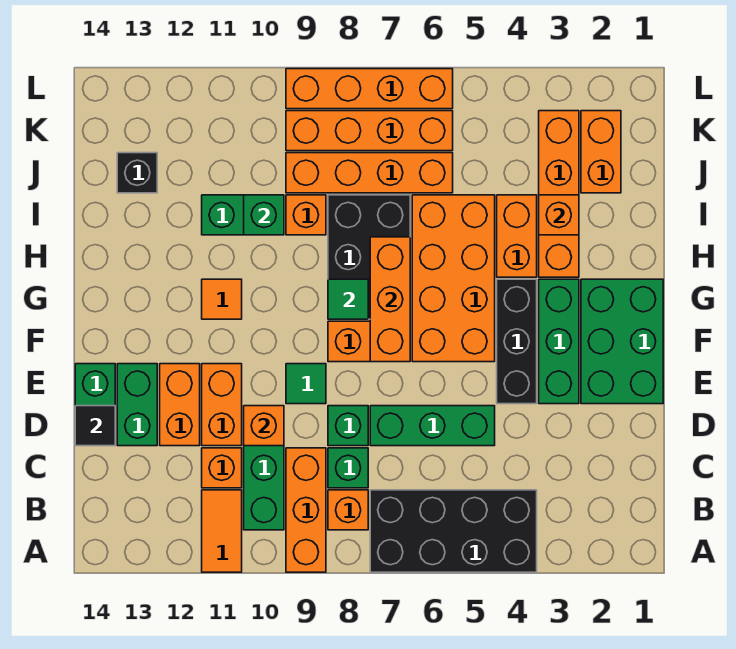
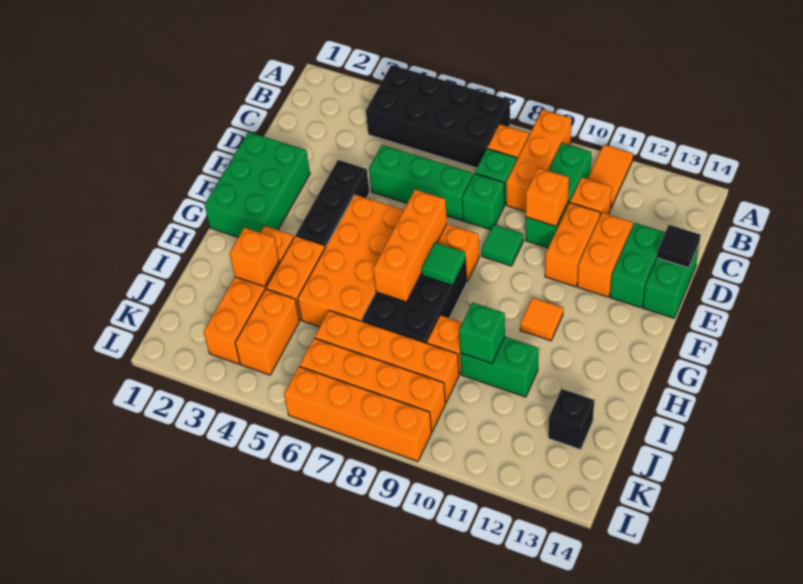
green brick E3:G3 level 1 -> none
orange brick J2:K2 level 1 -> orange brick J4:K4 level 1

